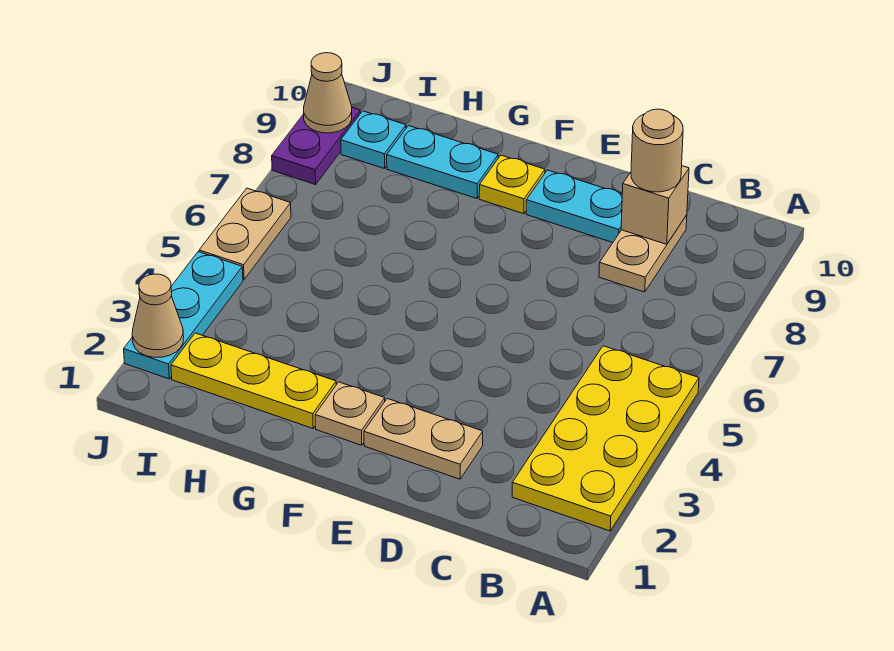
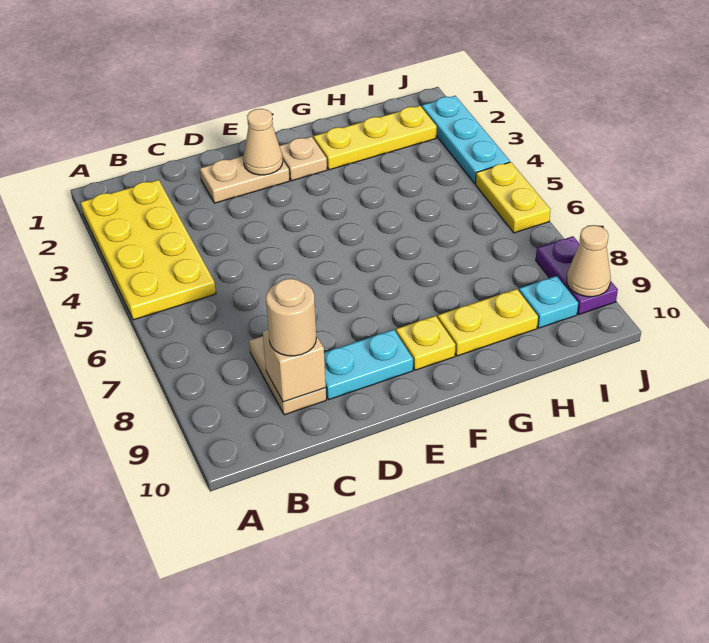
cyan plate G9:H9 level 1 -> yellow plate G9:H9 level 1
tan cone J2 level 2 -> tan cone E2 level 2
tan plate J5:J6 level 1 -> yellow plate J5:J6 level 1

